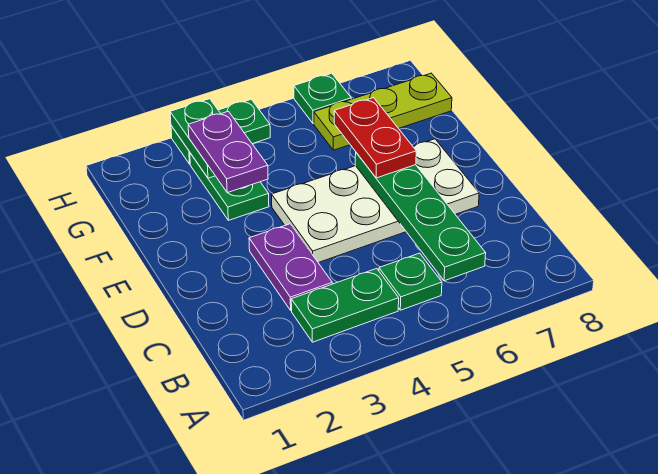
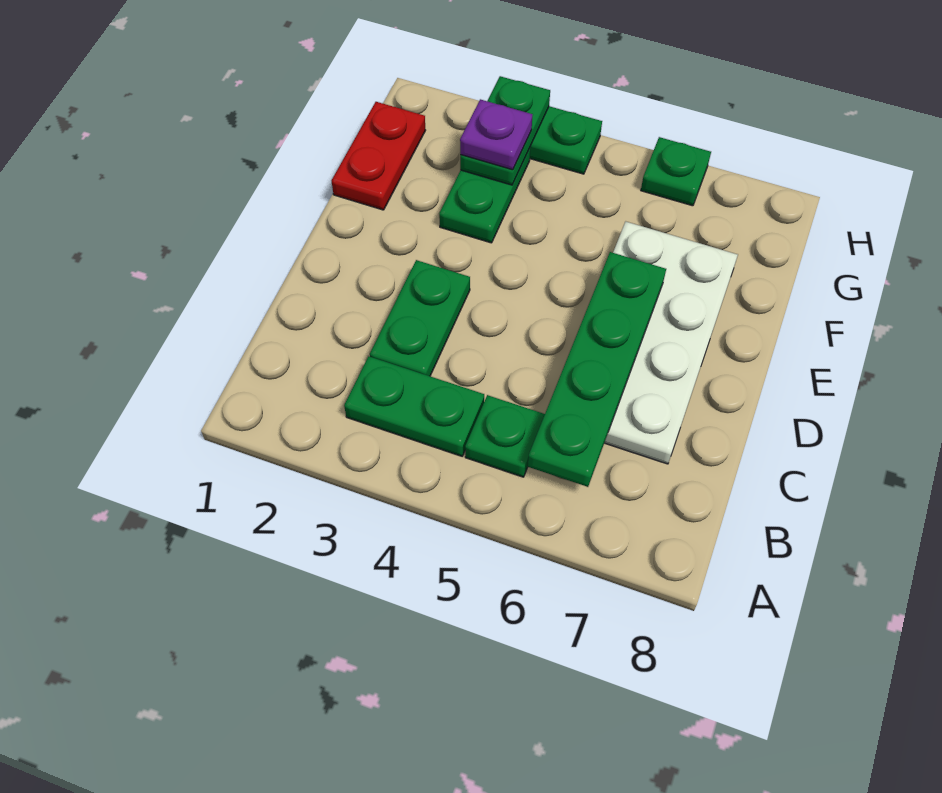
purple plate C3:D3 level 1 -> green plate C3:D3 level 1
white plate D4:E7 level 1 -> white plate C6:F7 level 1
red plate E6:F6 level 3 -> red plate F1:G1 level 1
purple plate F3:G3 level 3 -> purple plate G3 level 3
lime plate G6:G8 level 1 -> none

